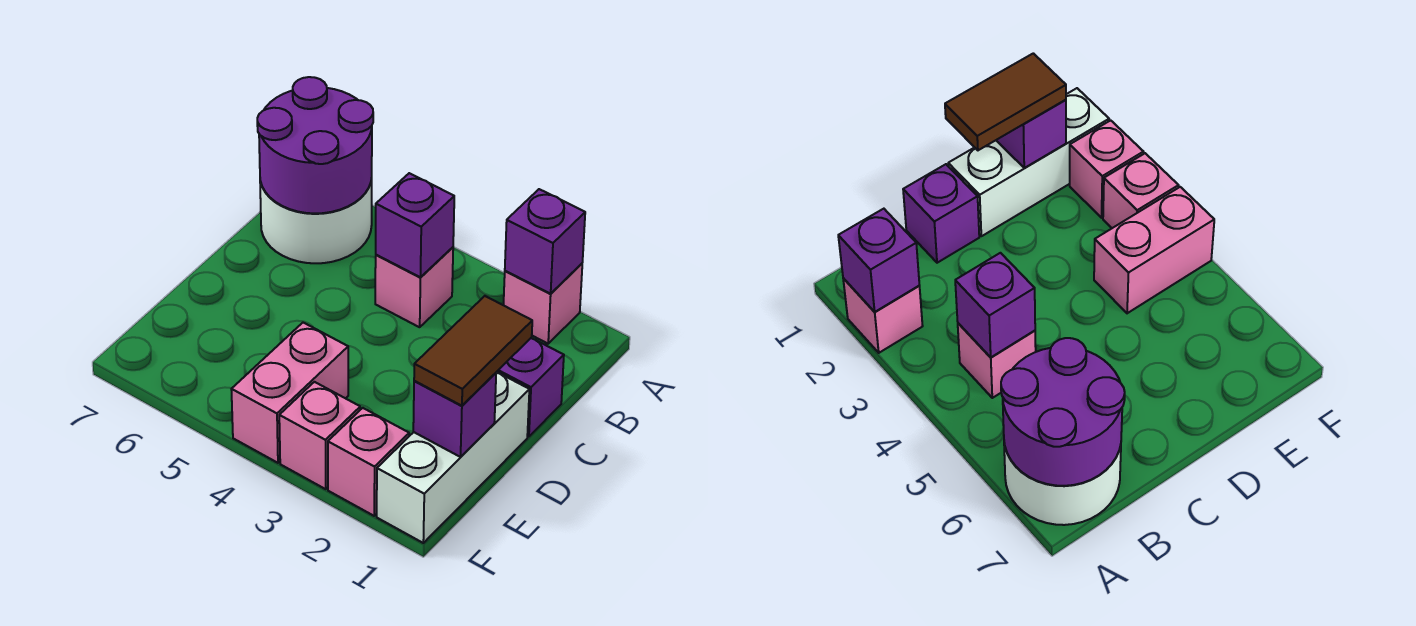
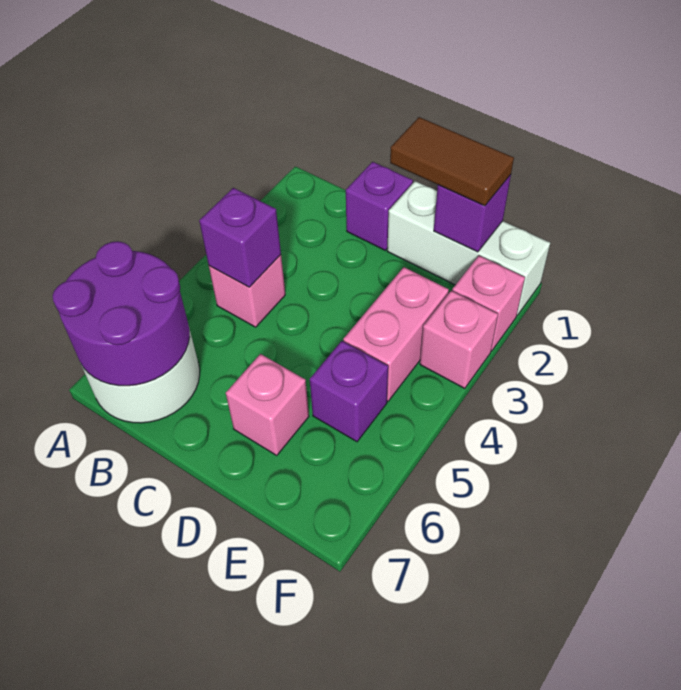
pink brick A2 level 1 -> pink brick D6 level 1
purple brick A2 level 2 -> purple brick E5 level 1
pink brick E4:F4 level 1 -> pink brick E3:E4 level 1

